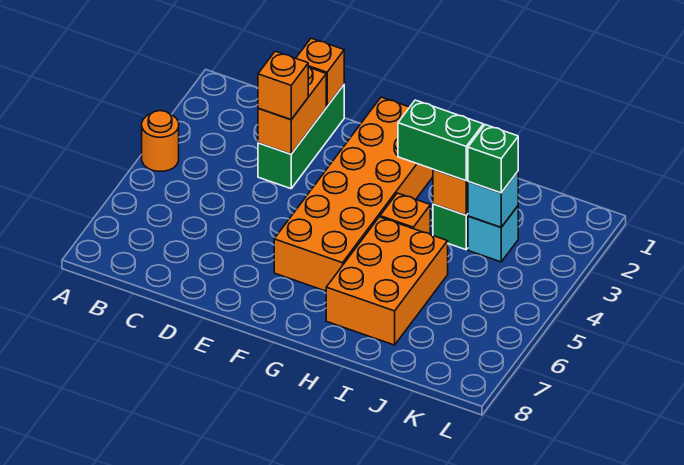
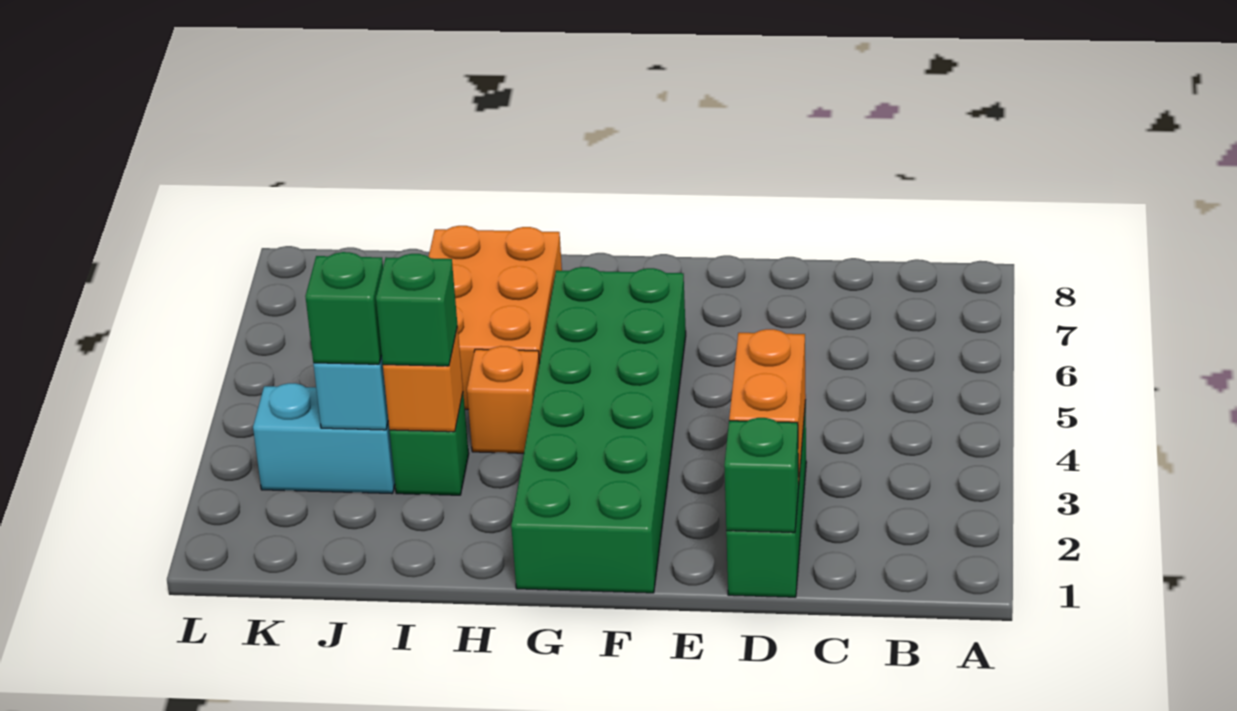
orange round brick A4 level 1 -> none
orange brick D1 level 2 -> green brick D1 level 2
orange brick D3 level 3 -> none
orange brick F1:G6 level 1 -> green brick F1:G6 level 1
green brick H3:I3 level 3 -> green brick I3 level 3
cyan brick J3 level 1 -> cyan brick J3:K3 level 1

